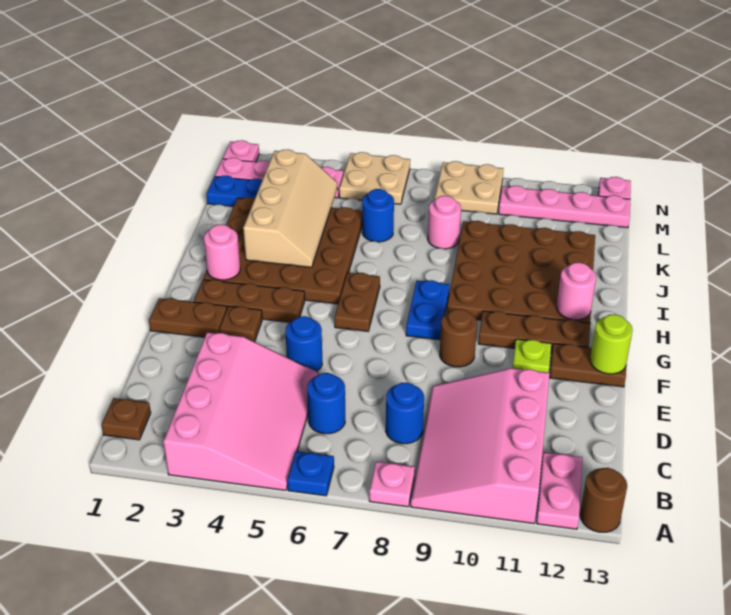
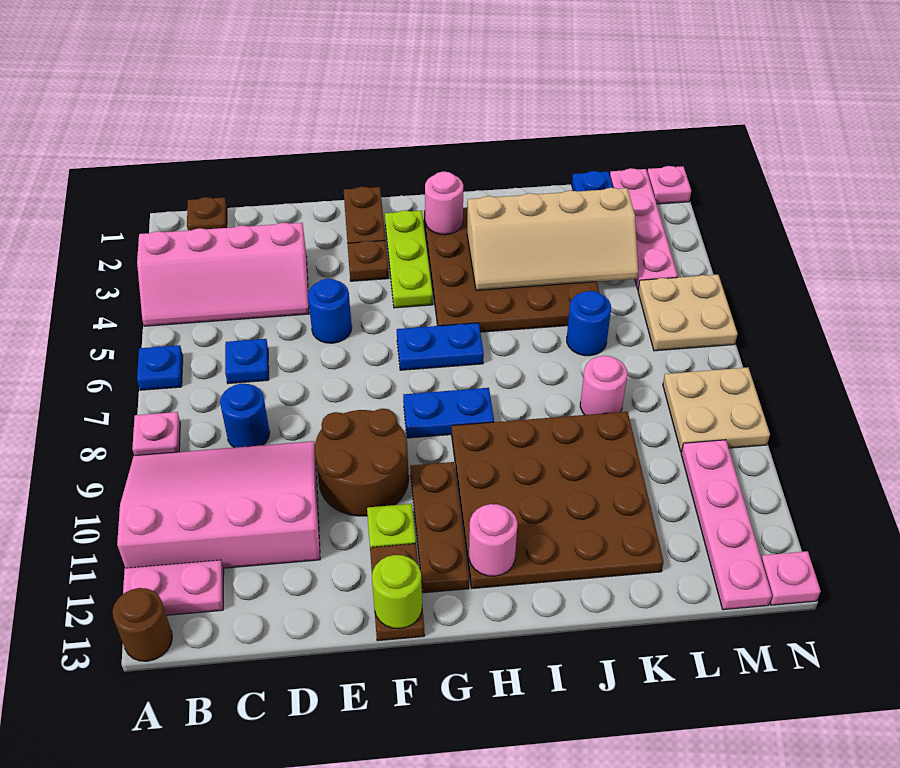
pink slope A3:D5 level 1 top 3 -> pink slope A3:D4 level 1 top 3
blue round brick C6 level 1 -> blue plate C6 level 1
brown round brick F9 level 1 -> brown round brick E9:F10 level 1
brown plate G2:G4 level 1 -> lime plate G2:G4 level 1
brown plate G6:H6 level 1 -> blue plate G6:H6 level 1

